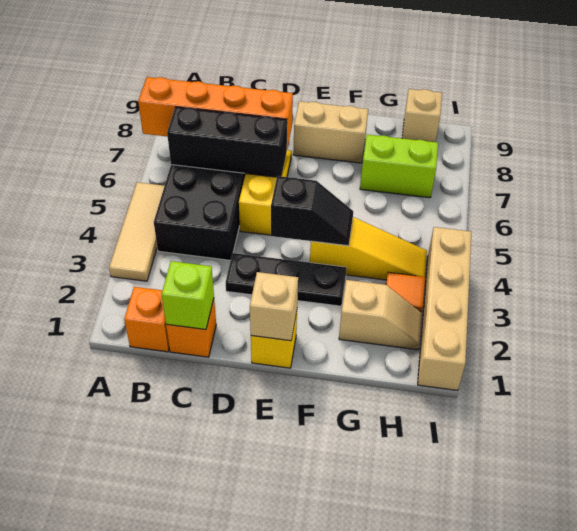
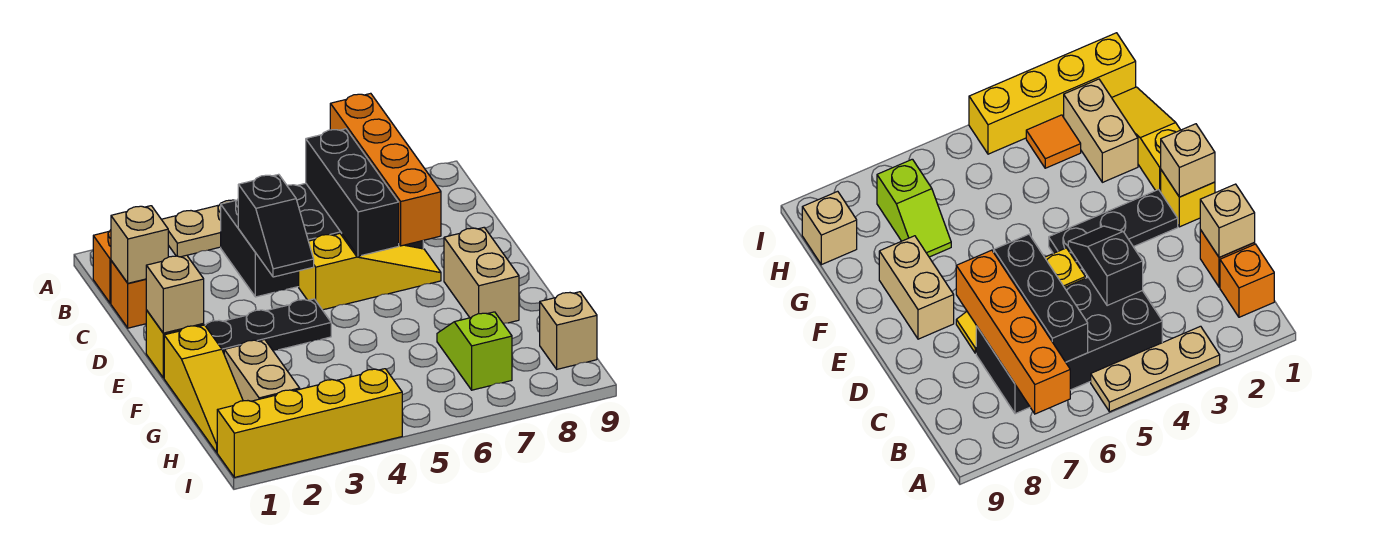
tan tile A3:A5 level 1 -> tan plate A3:A5 level 1
lime brick C1 level 2 -> tan brick C1 level 2
black plate D3:F3 level 1 -> black plate E2:E4 level 1
black slope E4:F4 level 2 top E -> black slope C4:D4 level 2 top C
yellow slope F4:H4 level 1 top F -> yellow slope F1:H1 level 1 top F
tan slope G2:H2 level 1 top G -> tan brick G2:H2 level 1
lime brick G7:H7 level 1 -> lime slope G7:H7 level 1 top H
tan brick I1:I4 level 1 -> yellow brick I1:I4 level 1

